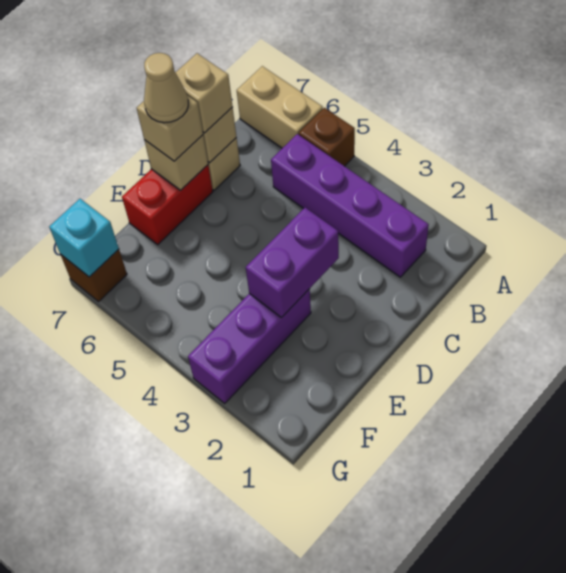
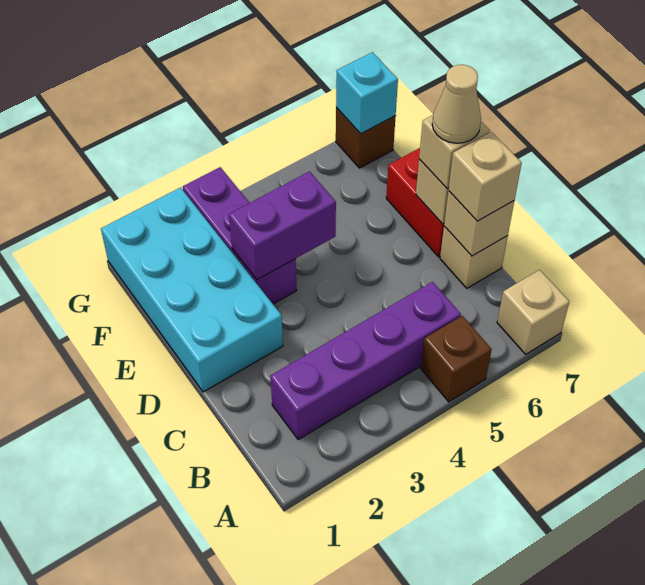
tan brick A6:A7 level 1 -> tan brick A7 level 1
none -> cyan brick D1:G2 level 1
purple brick D3:E3 level 2 -> purple brick E3:E4 level 2

